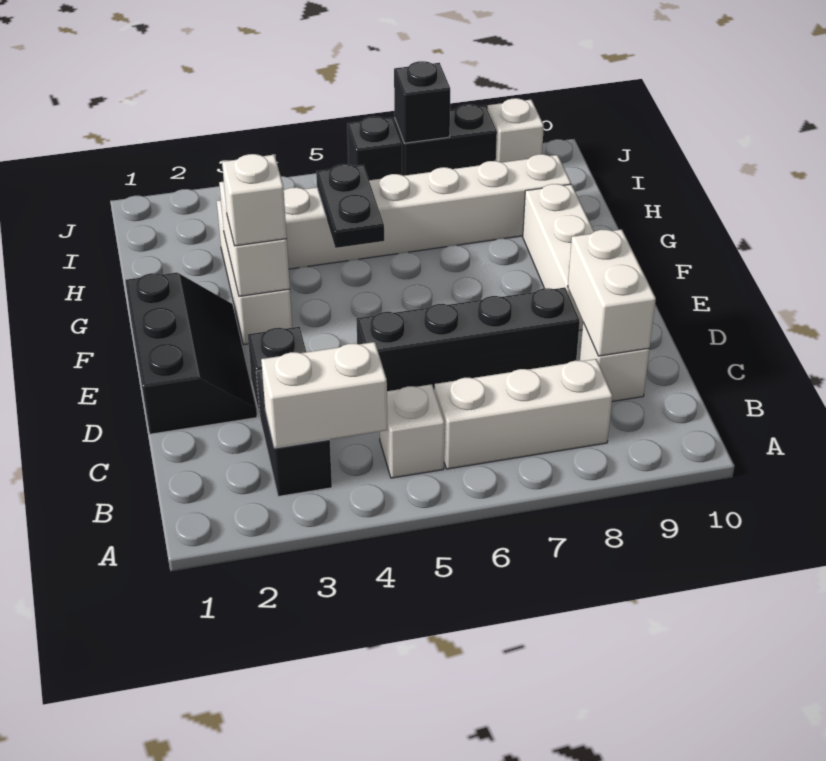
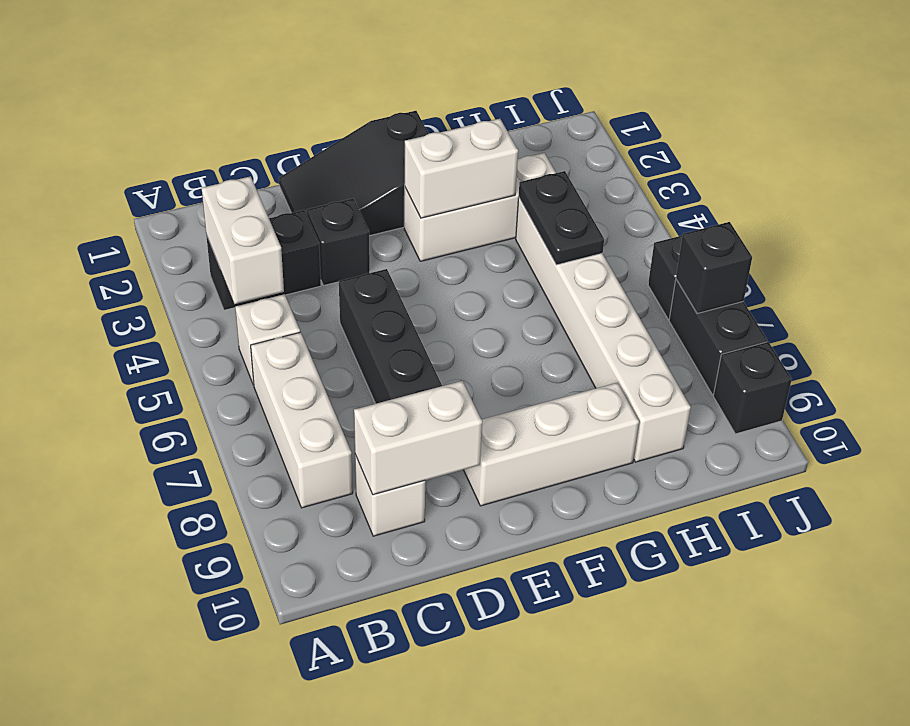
black slope D1:F2 level 1 top 1 -> black slope D1:F2 level 1 top F
white brick F3 level 3 -> none
black plate G5:H5 level 2 -> black plate H4:H5 level 2
white brick J9 level 1 -> black brick J9 level 1

